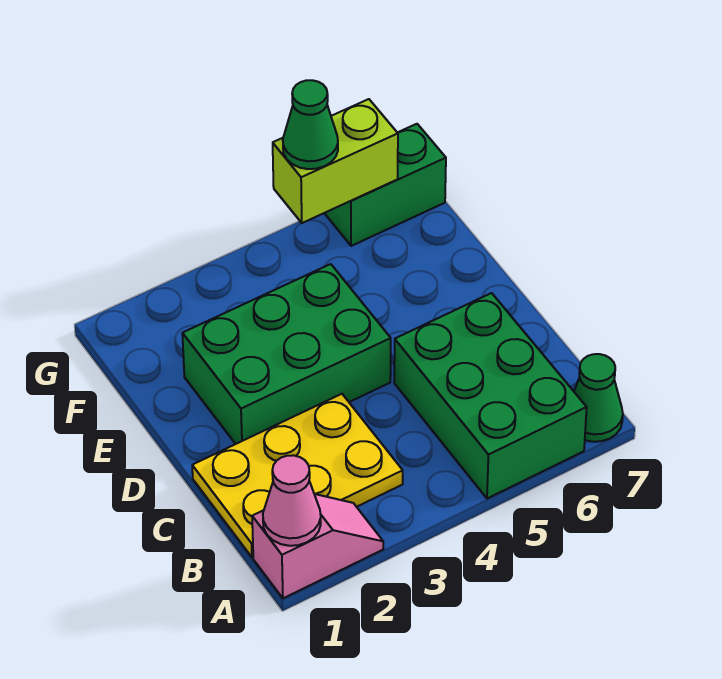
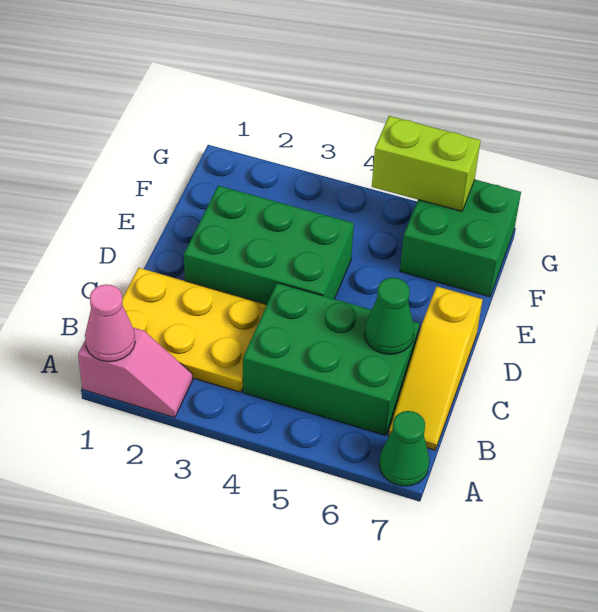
green brick A5:C6 level 1 -> green brick B4:C6 level 1
none -> yellow slope B7:D7 level 1 top D
green cone G5 level 3 -> green cone C6 level 2
green brick G6:G7 level 1 -> green brick F6:G7 level 1

